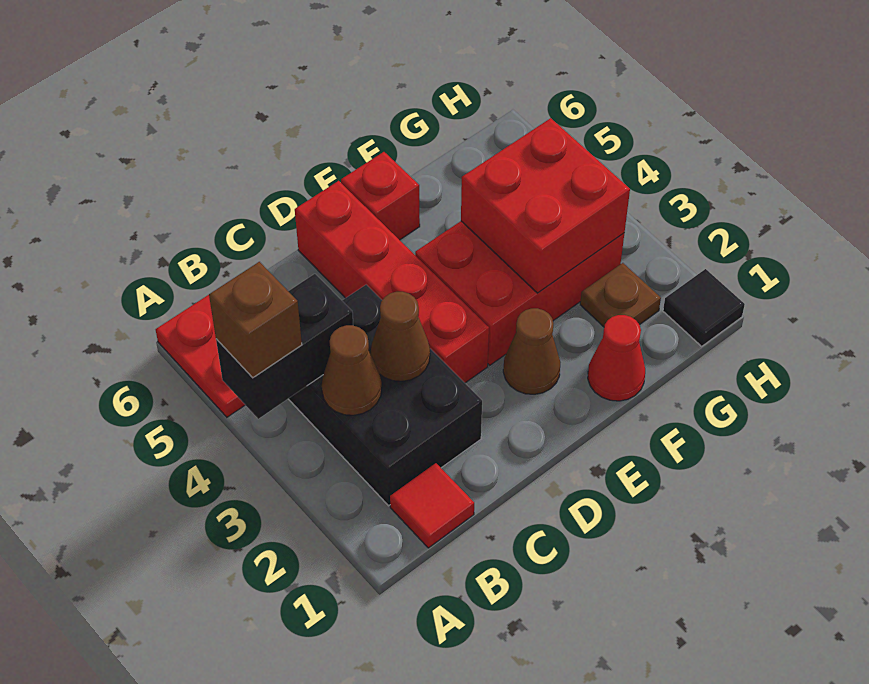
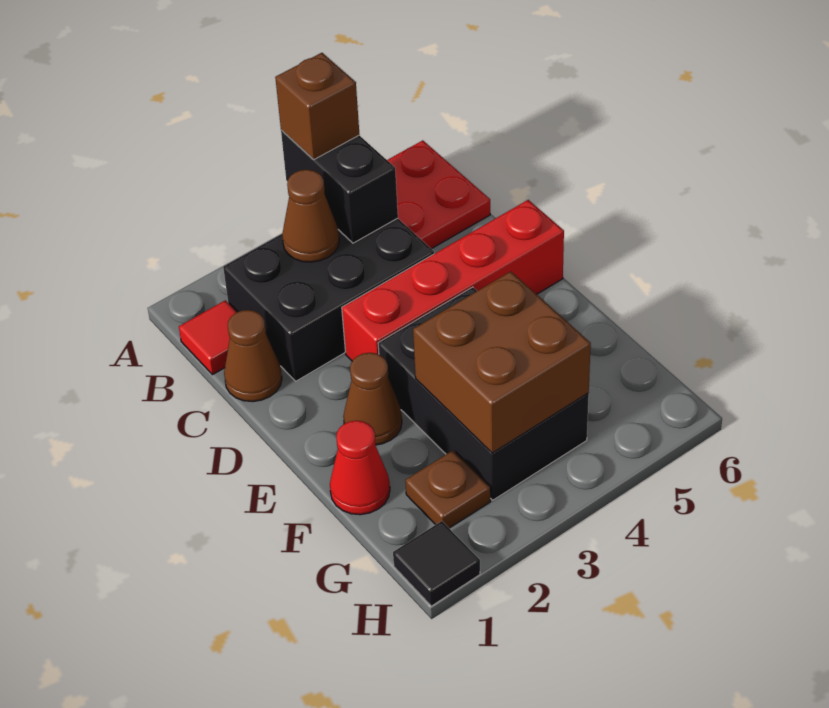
brown cone C3 level 2 -> brown cone C1 level 1
red brick E3:G4 level 1 -> black brick E3:G4 level 1
red brick E6 level 1 -> none
red brick F3:G4 level 2 -> brown brick F3:G4 level 2

